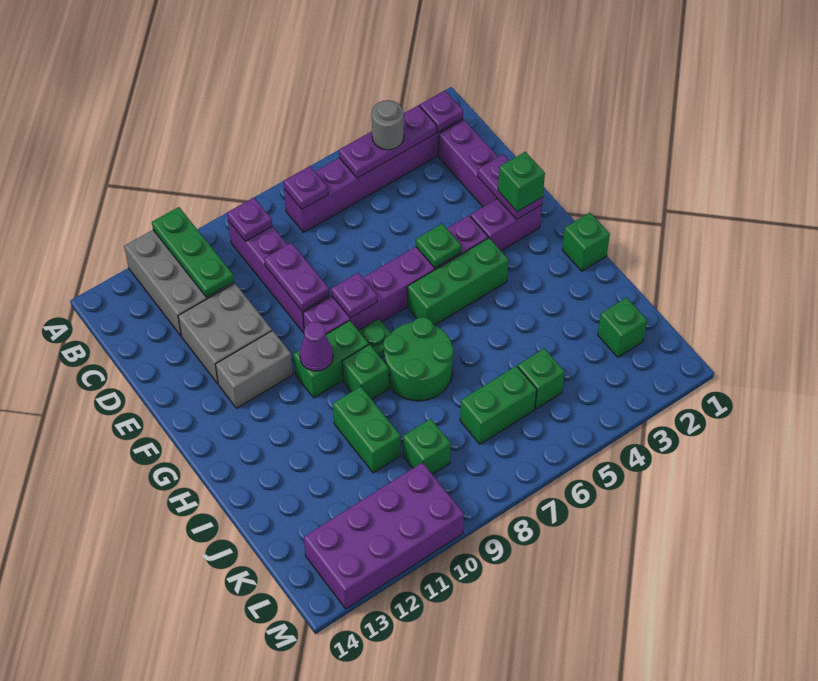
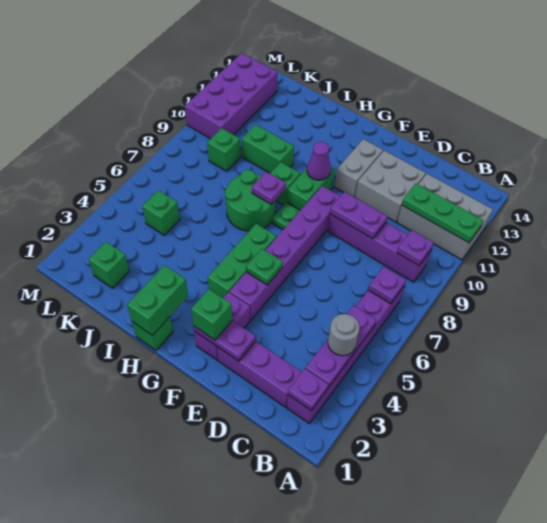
purple plate F8 level 2 -> purple plate H8 level 2
green brick K6:K7 level 1 -> green brick H1:H2 level 2

